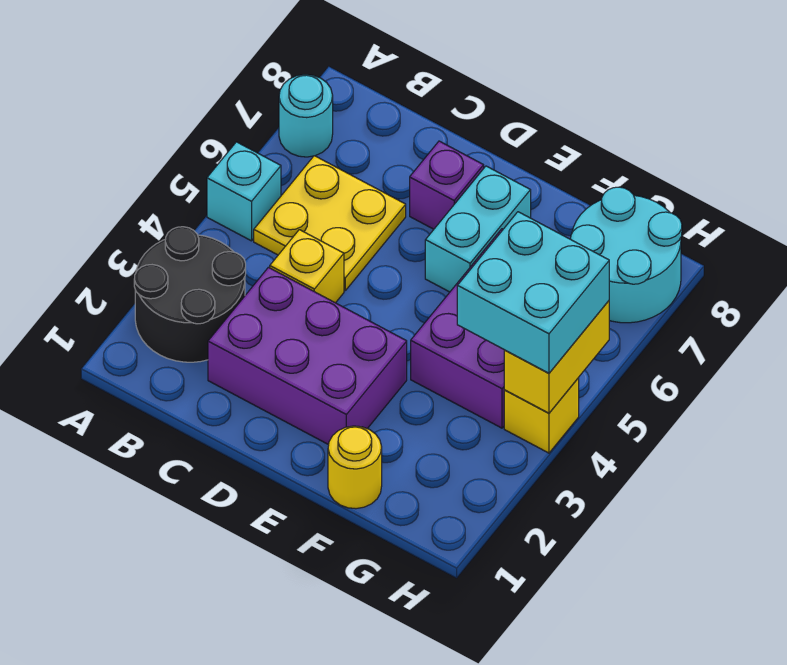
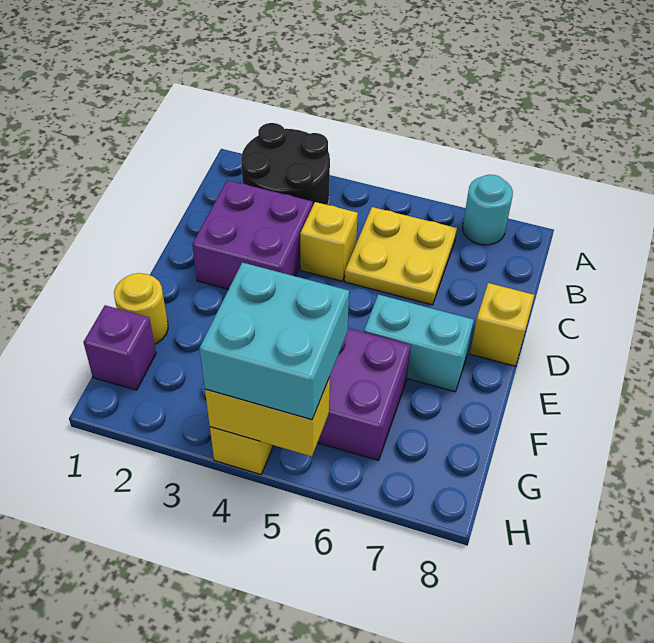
cyan brick A5 level 1 -> none
purple brick C2:E3 level 1 -> purple brick C2:D3 level 1
purple brick D7 level 1 -> purple brick G1 level 1
none -> yellow brick D8 level 1
cyan round brick G7:H8 level 1 -> none

